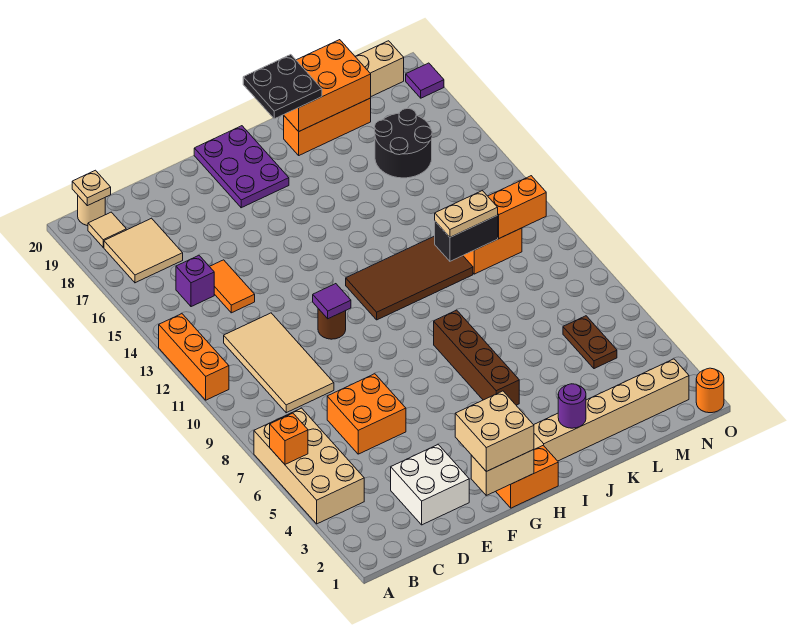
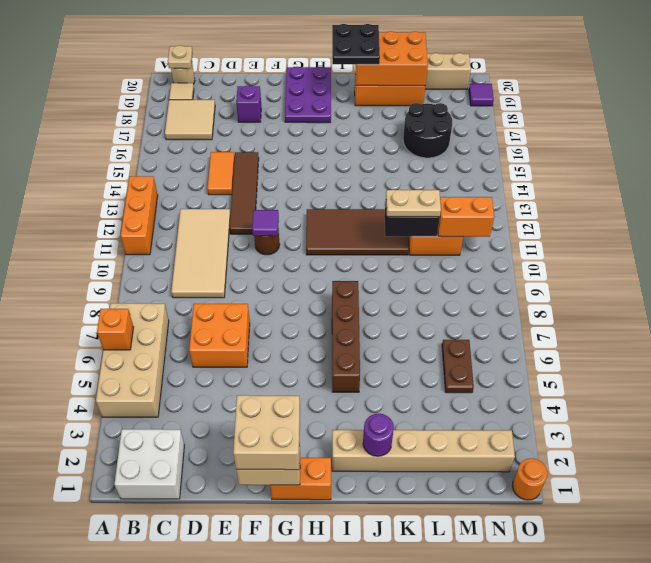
purple brick C15 level 1 -> purple brick E18 level 1
white brick D2:E3 level 1 -> white brick B1:C2 level 1
none -> brown tile E12:E15 level 1

